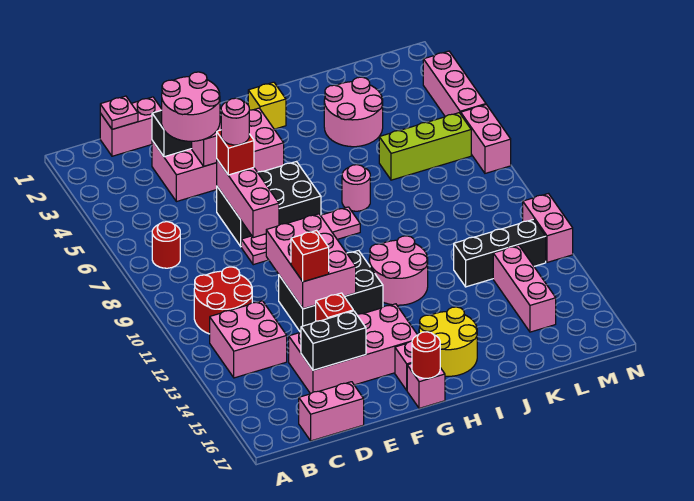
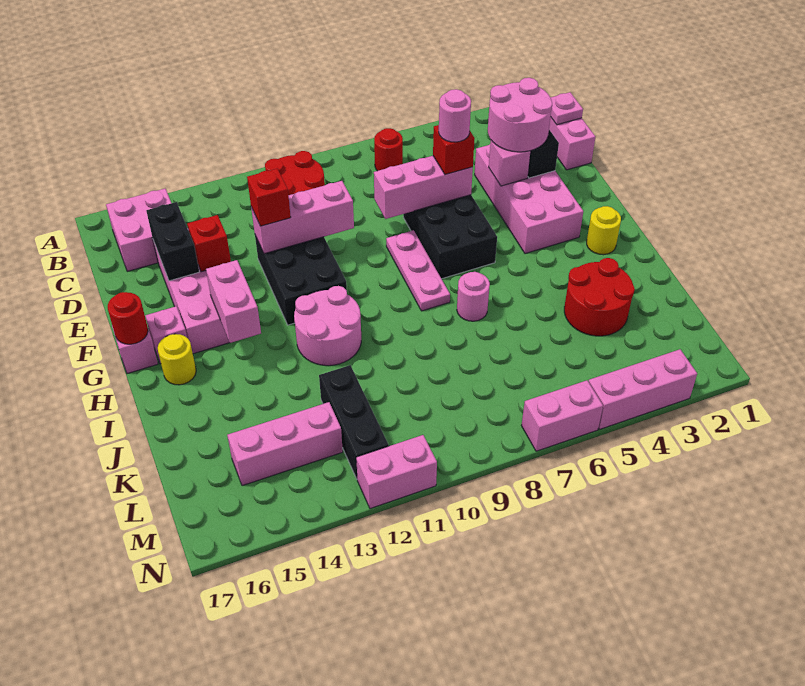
pink brick B12:C13 level 1 -> pink brick B15:C16 level 1
pink brick C17:D17 level 1 -> pink brick G14:H14 level 2
pink plate E8:H8 level 1 -> pink plate F8:H8 level 1
pink brick E10:F12 level 2 -> pink brick E10:E12 level 2
yellow brick H2 level 1 -> yellow round brick H2 level 1
yellow round brick H15:I16 level 1 -> yellow round brick H16 level 1
pink round brick J3:K4 level 1 -> red round brick J3:K4 level 1
lime brick K6:M6 level 1 -> none

